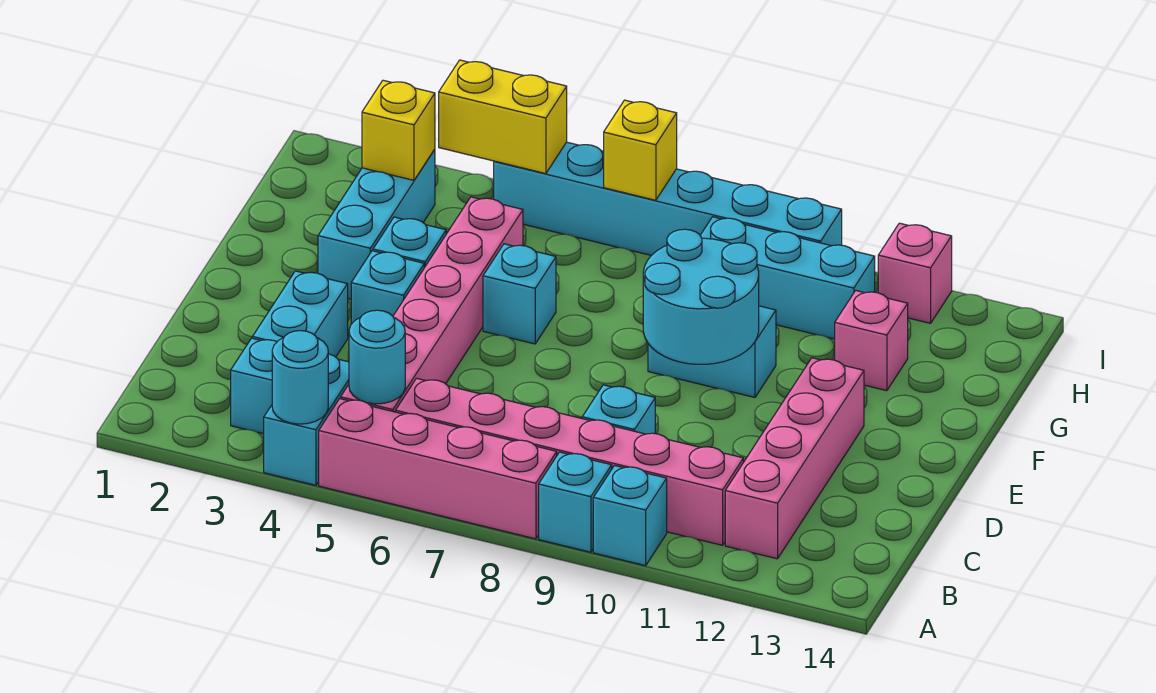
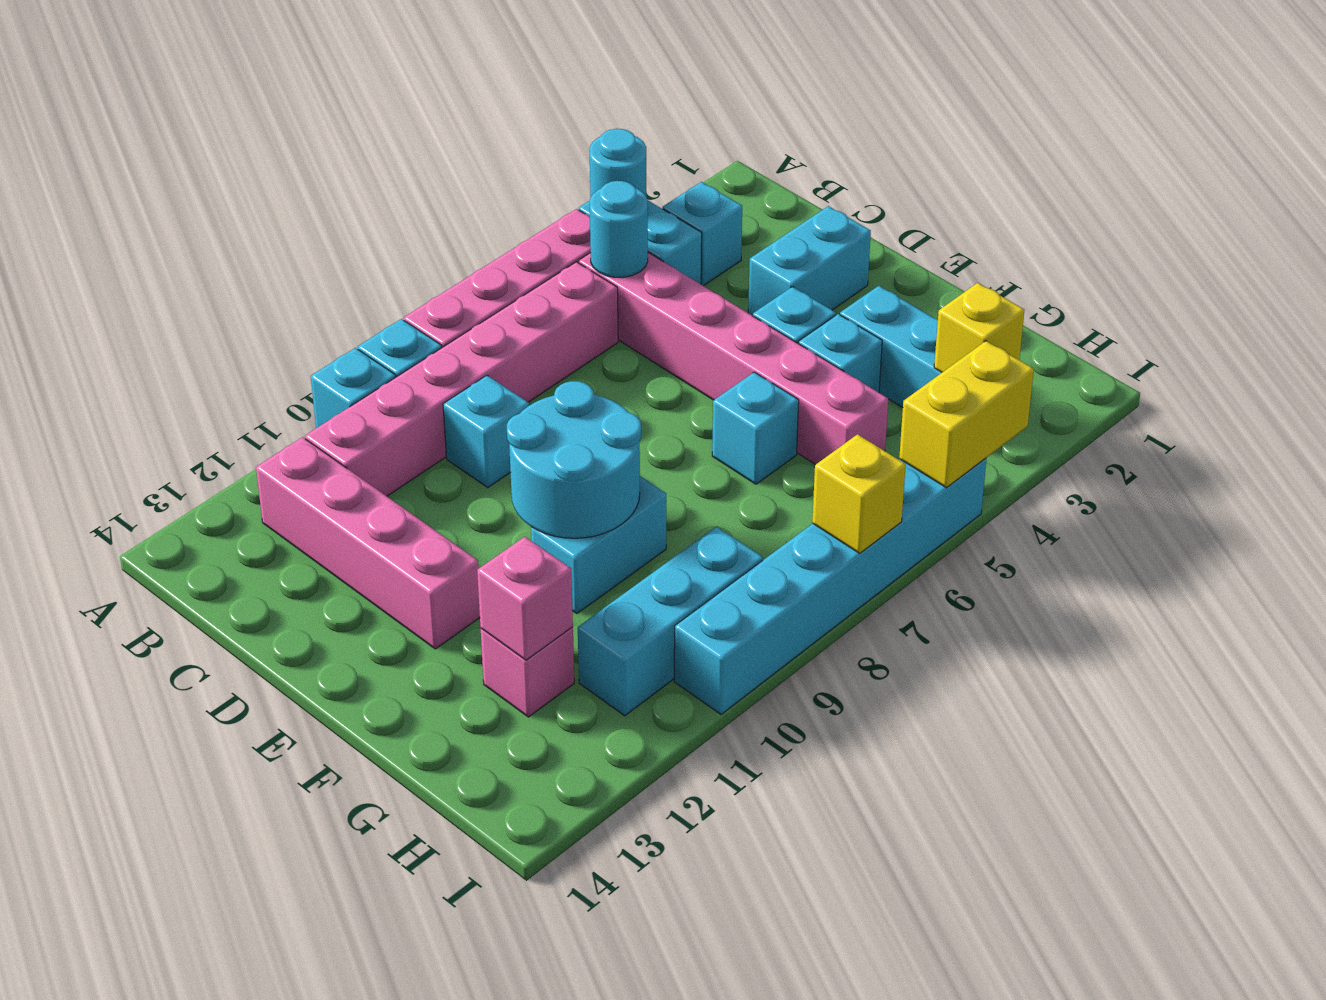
cyan brick C3:D3 level 1 -> cyan brick D2:D3 level 1
pink brick I12 level 1 -> pink brick G12 level 2

